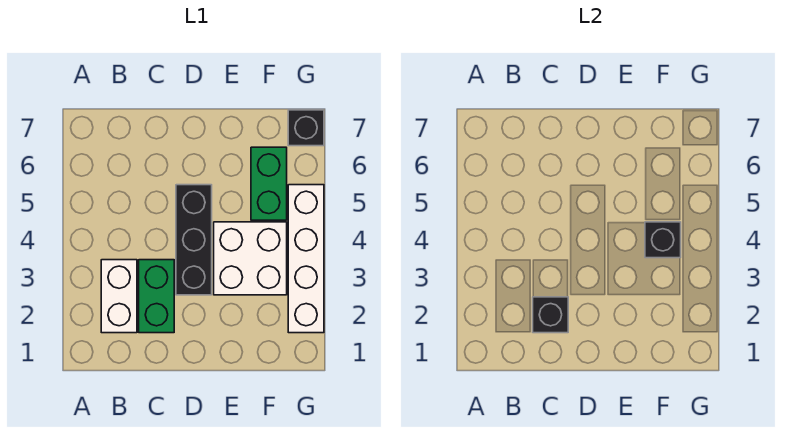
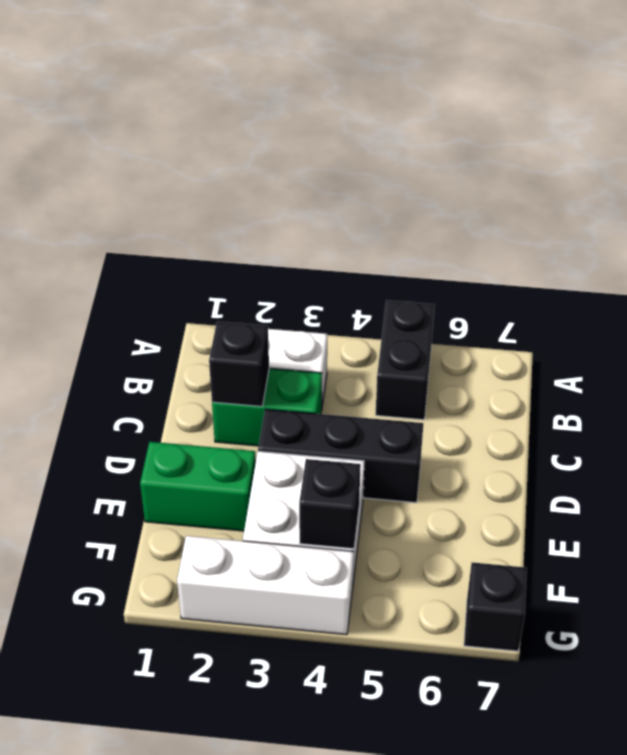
none -> black brick A5:B5 level 1
green brick F5:F6 level 1 -> green brick E1:E2 level 1
white brick G2:G5 level 1 -> white brick G2:G4 level 1

